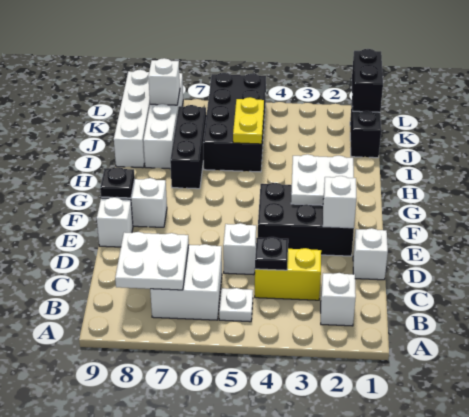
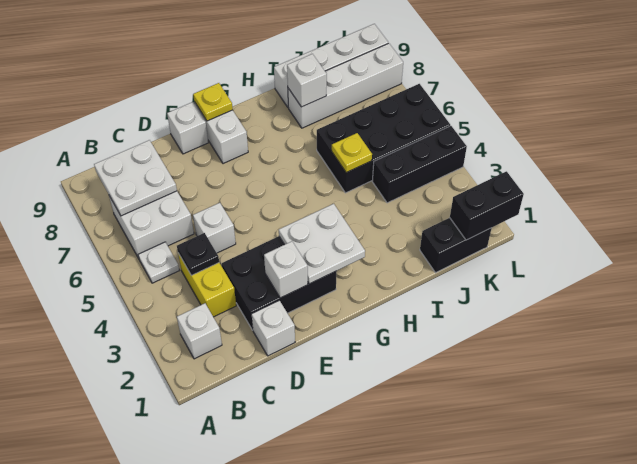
black brick E2:F4 level 1 -> black brick D2:F3 level 1
black plate F9 level 2 -> yellow plate F9 level 2
black brick H7:J7 level 1 -> black brick J4:L4 level 1
yellow plate I5:J5 level 2 -> yellow plate I5 level 2
white brick K8 level 2 -> white brick I8 level 2

